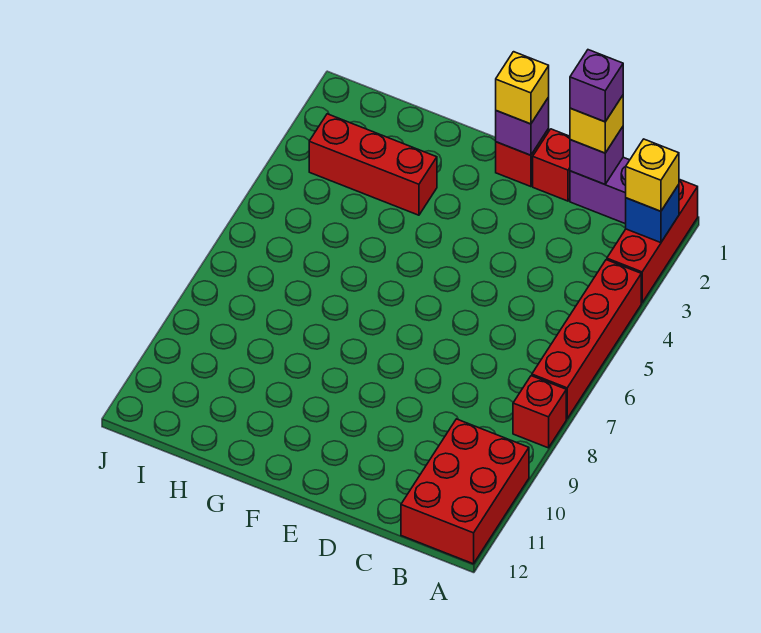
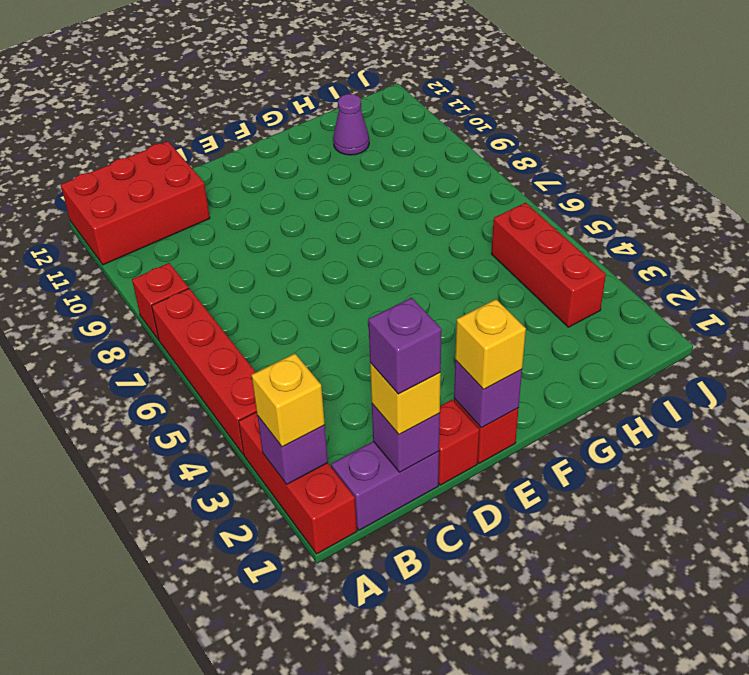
blue brick A2 level 2 -> purple brick A2 level 2
red brick A10:B12 level 1 -> red brick A11:C12 level 1
red brick G3:I3 level 1 -> red brick I3:I5 level 1
none -> purple cone H11 level 1

